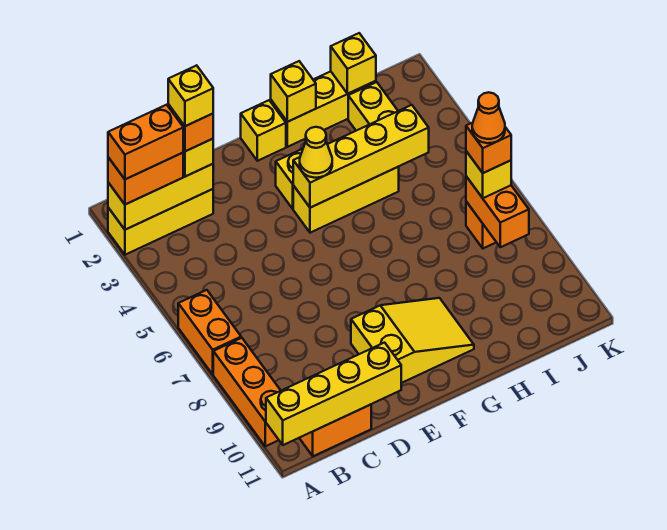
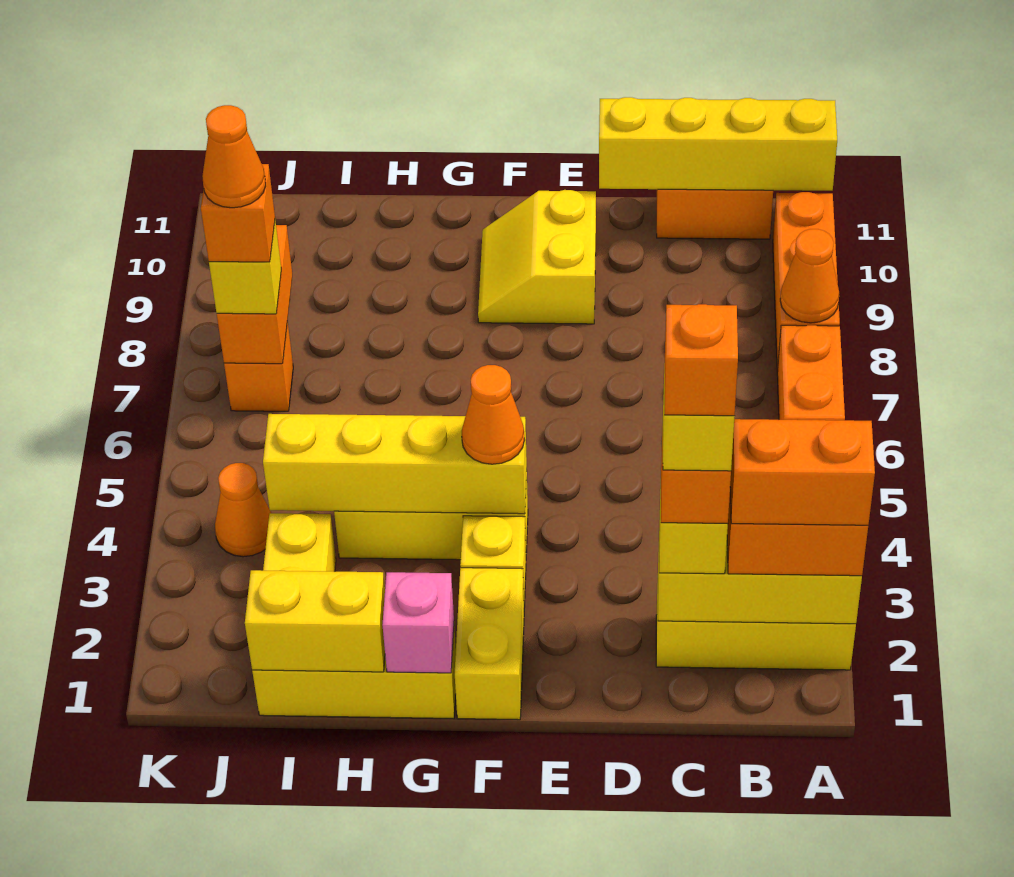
none -> orange cone A8 level 2
none -> orange brick C2 level 6
yellow slope E9:G10 level 1 top E -> yellow slope E9:F10 level 1 top E
yellow brick F1 level 1 -> yellow brick F1:F2 level 1
yellow cone F4 level 3 -> orange cone F4 level 3
yellow brick G1 level 2 -> pink brick G1 level 2
yellow brick I1 level 2 -> yellow brick H1:I1 level 2
none -> orange cone J4 level 1

